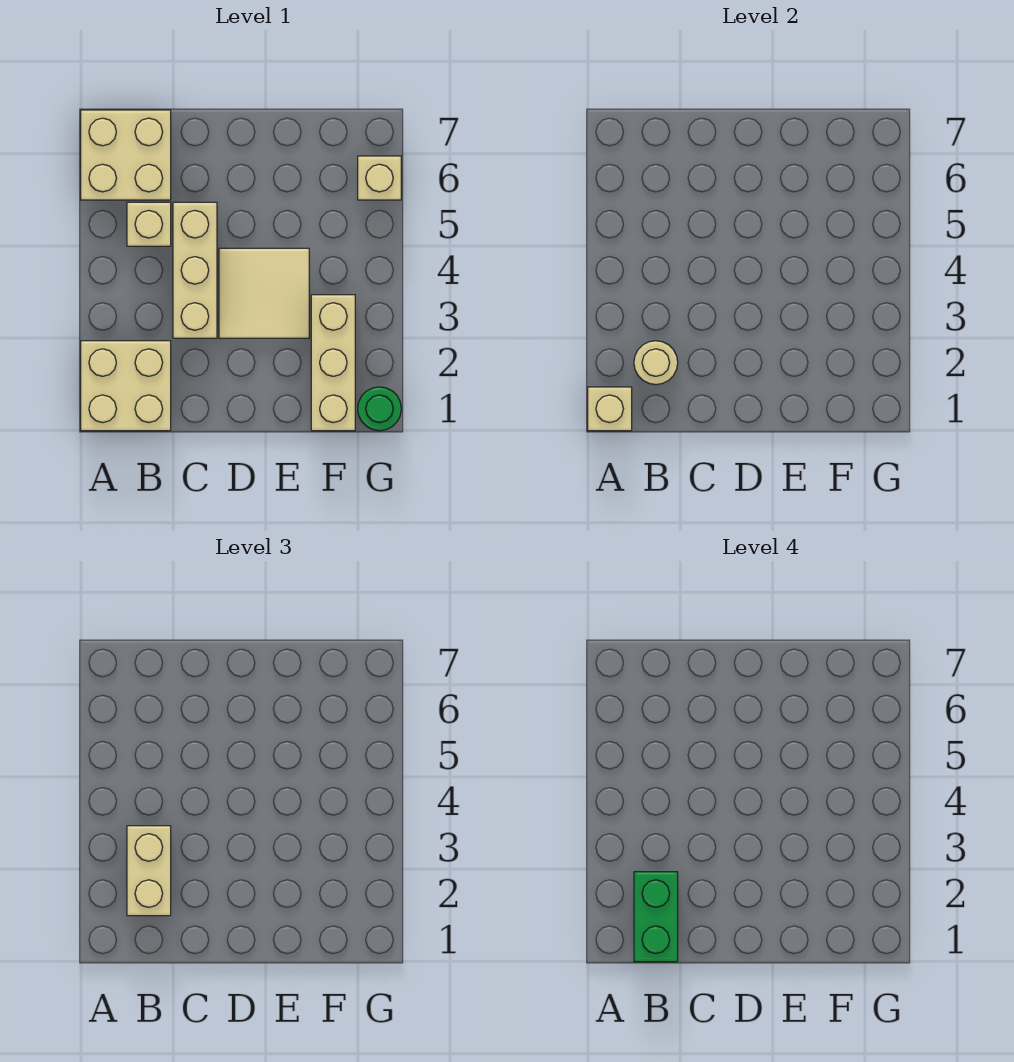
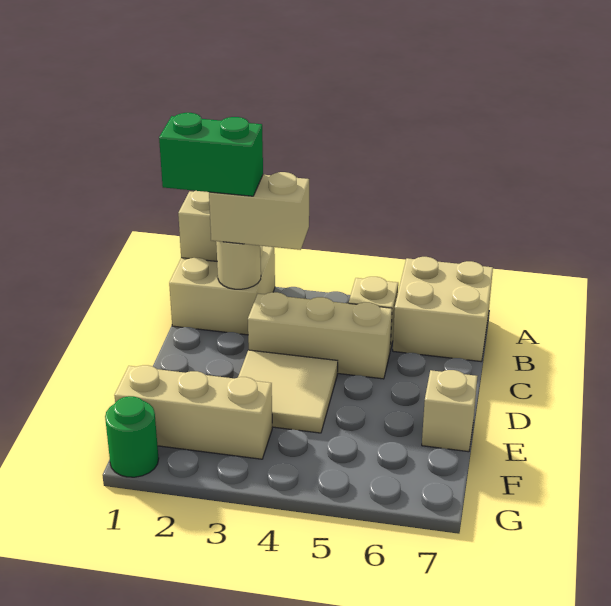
tan brick G6 level 1 -> tan brick E7 level 1

